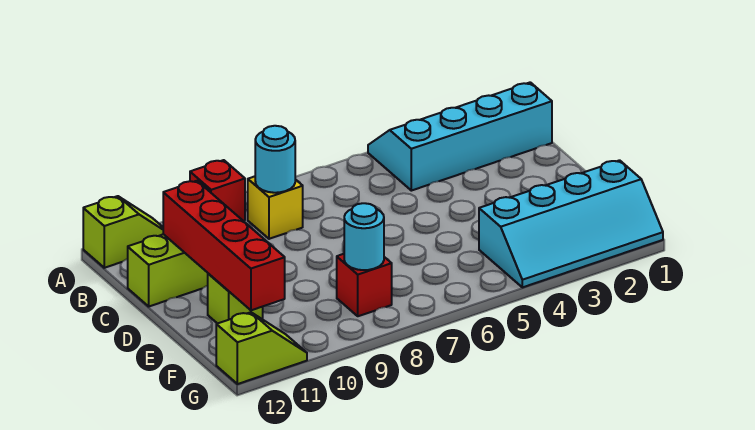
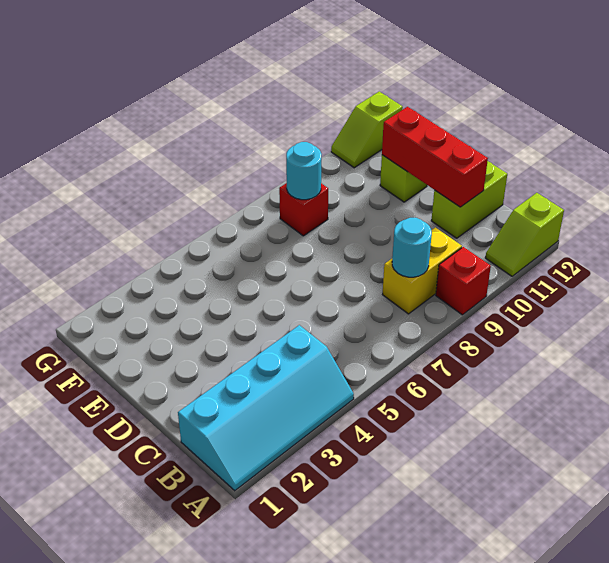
yellow brick B8 level 1 -> yellow brick B8:B9 level 1
red brick C11:F11 level 2 -> red brick C11:E11 level 2
cyan slope F1:G4 level 1 top F -> none

